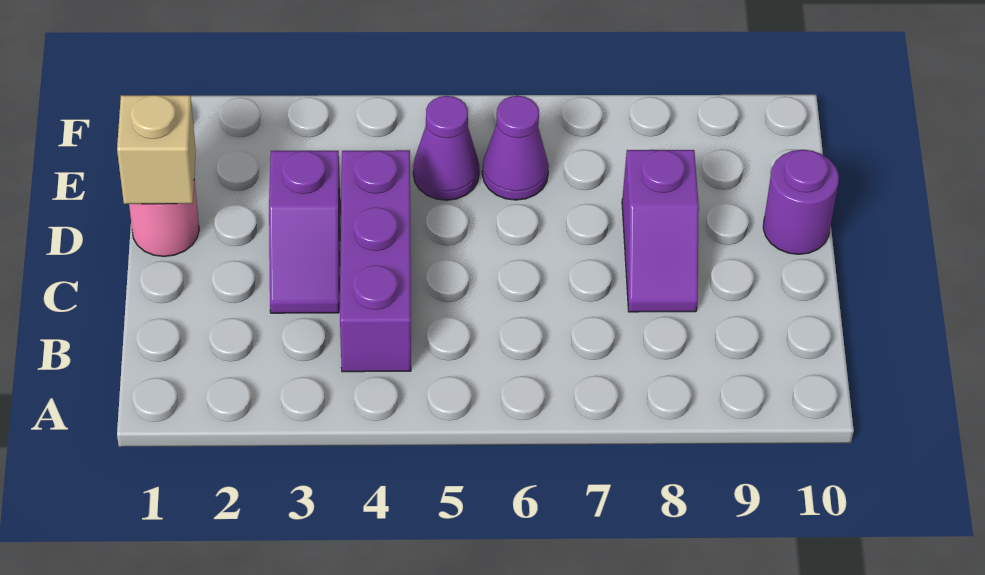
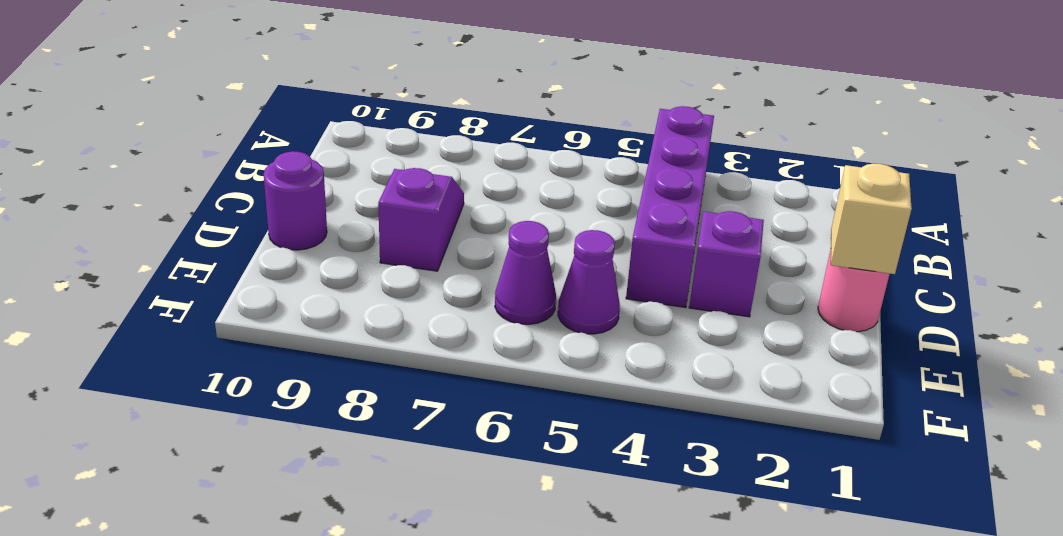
purple brick B4:D4 level 1 -> purple brick A4:D4 level 1

